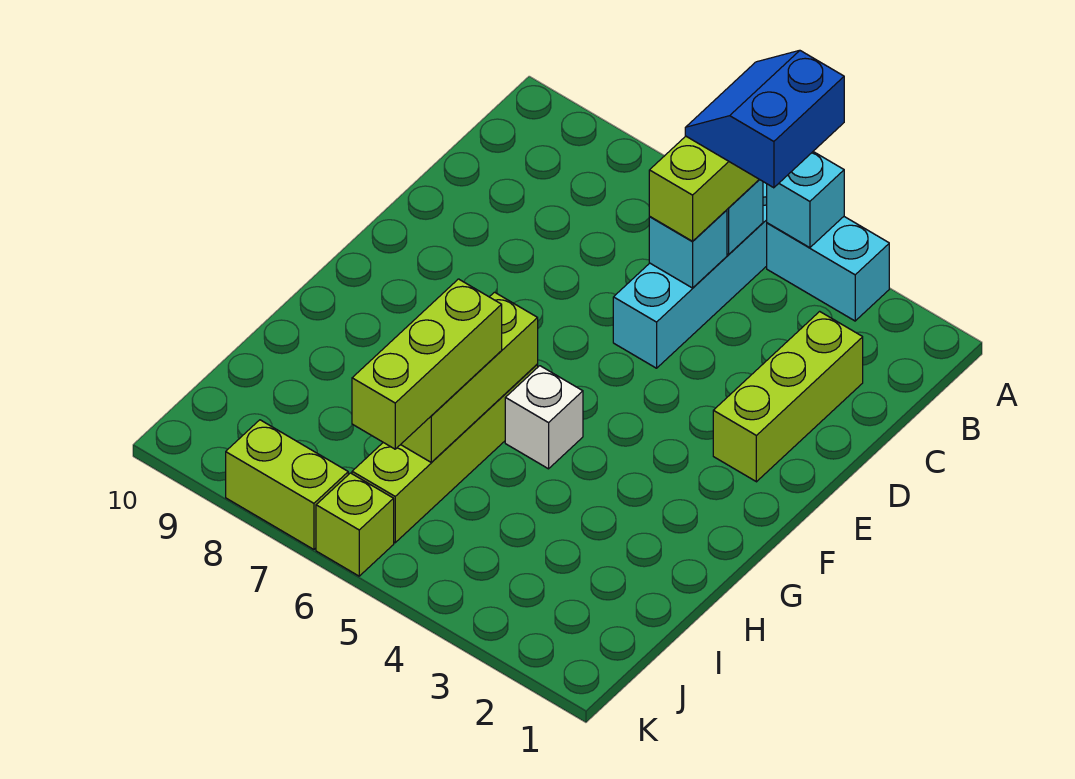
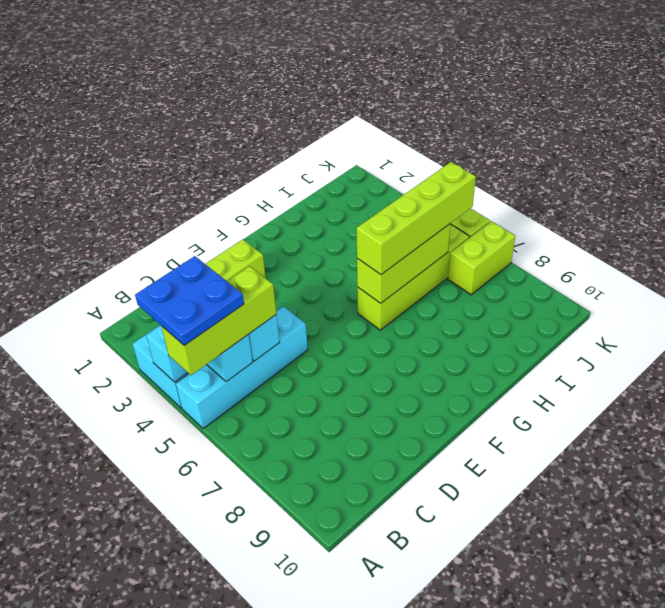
blue slope A4:B5 level 4 top 4 -> blue plate A4:B5 level 4
white brick G5 level 1 -> none
lime brick H6:J6 level 3 -> lime brick G6:J6 level 3
lime brick K7:K8 level 1 -> lime brick J7:K7 level 1

